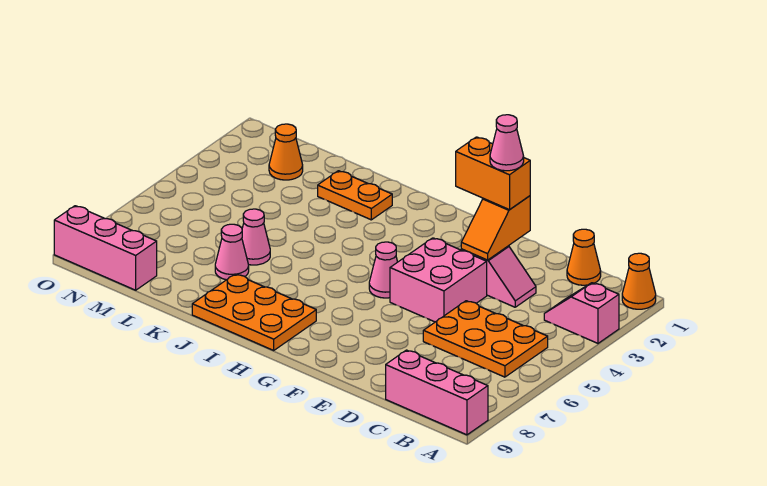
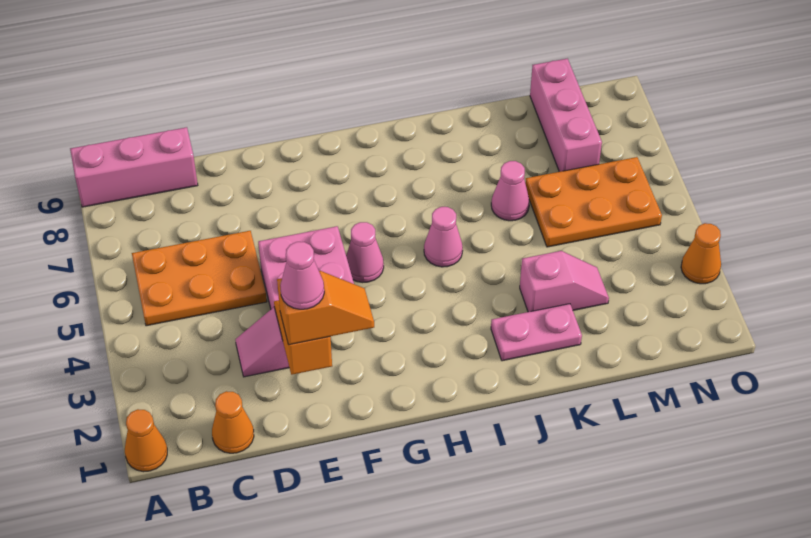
pink slope A3:B3 level 1 top A -> pink slope K3:L3 level 1 top K
orange brick E2:F2 level 3 -> orange slope E2:F2 level 3 top E
orange plate H8:J9 level 1 -> orange plate L5:N6 level 1
orange plate J2:K2 level 1 -> pink plate J2:K2 level 1
pink cone K7 level 1 -> pink cone I5 level 1
orange cone M2 level 1 -> orange cone O3 level 1
pink brick M9:O9 level 1 -> pink brick M7:M9 level 1

